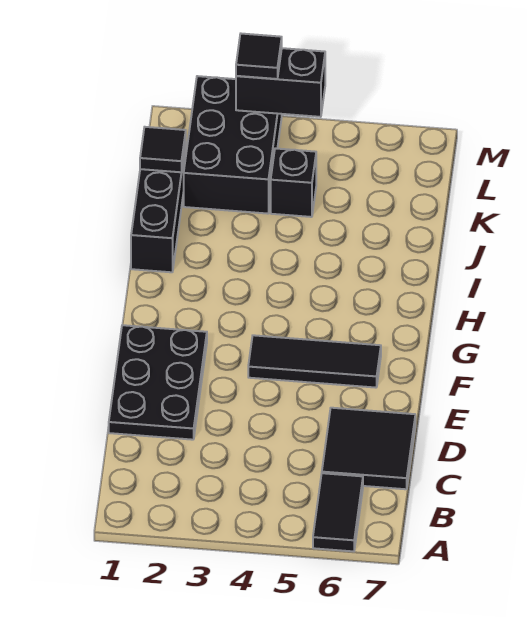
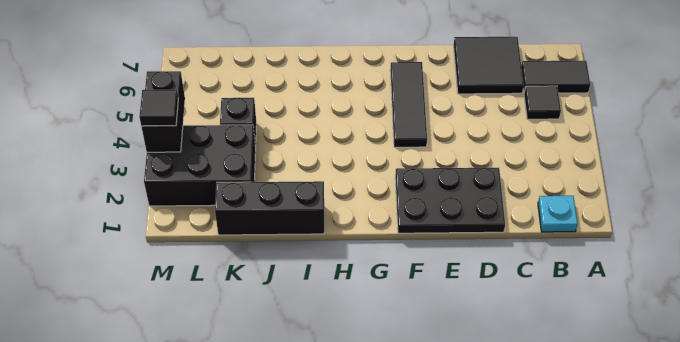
none -> cyan plate B1 level 1
black tile K1 level 2 -> black tile B5 level 1

